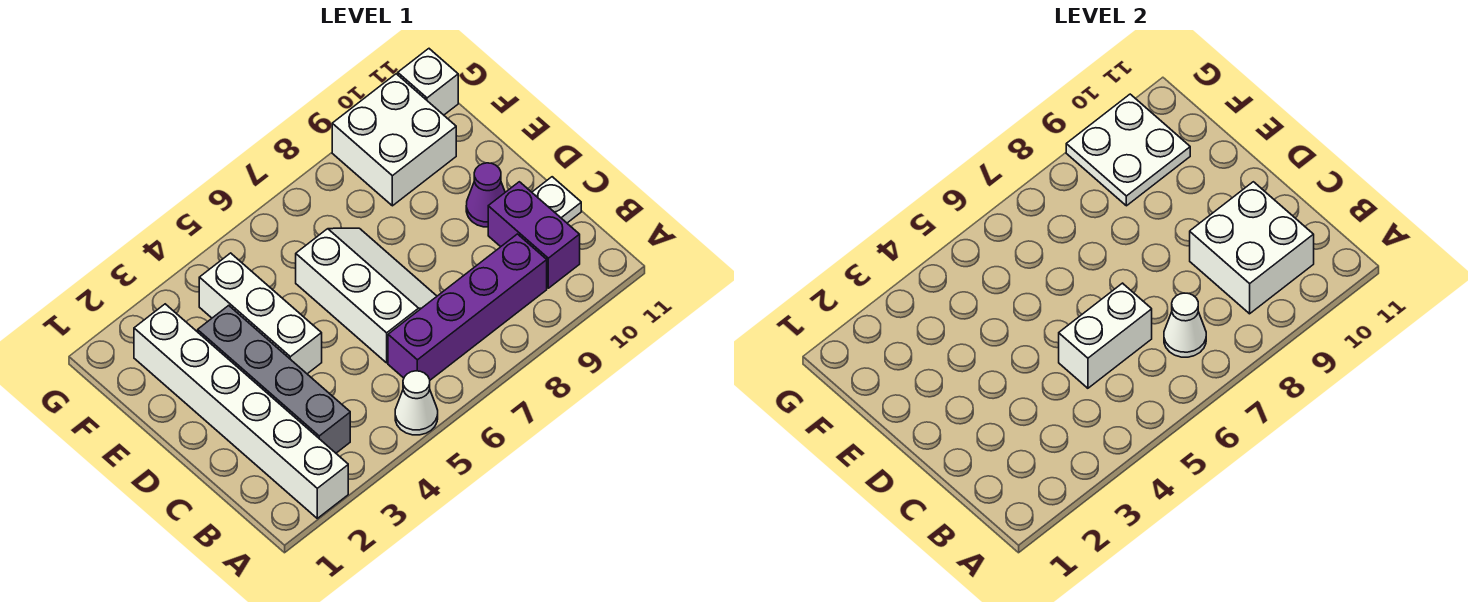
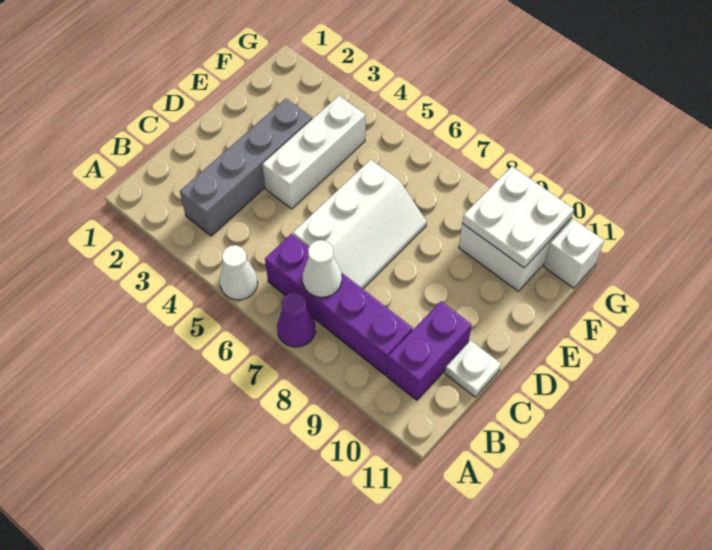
white brick A2:F2 level 1 -> none
white brick B9:C10 level 2 -> none
white brick C5:C6 level 2 -> none
purple cone D10 level 1 -> purple cone A7 level 1

